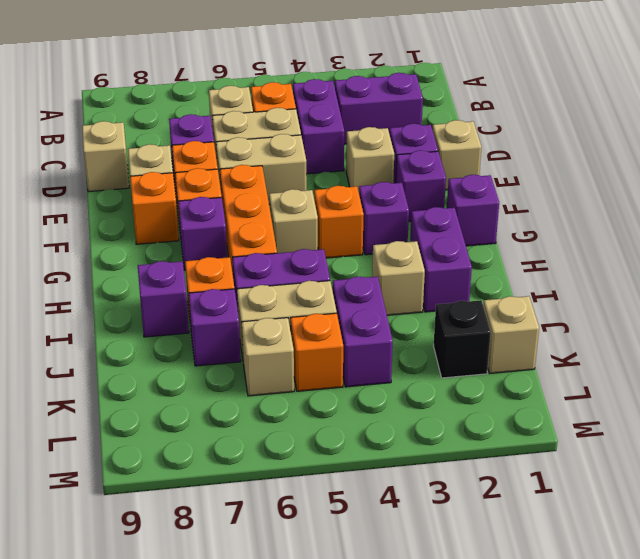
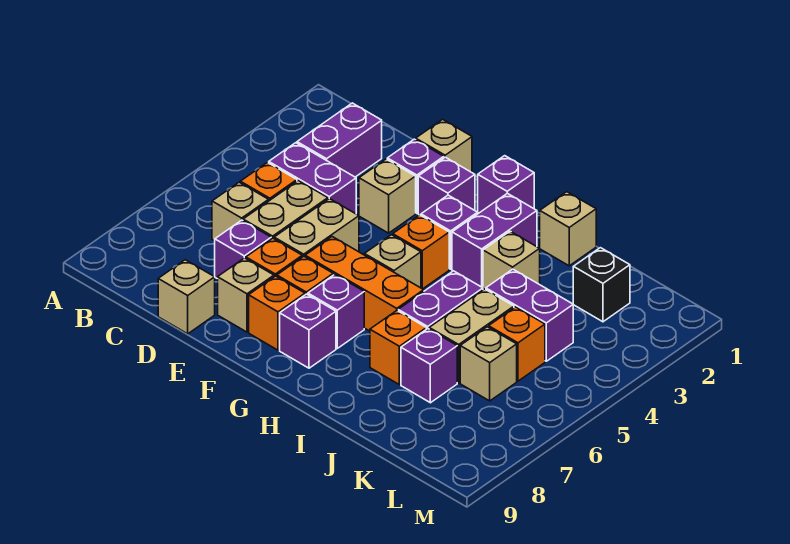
purple brick H2:I2 level 1 -> purple brick H2:H3 level 1
purple brick I8 level 1 -> purple brick G8 level 1
tan brick K1 level 1 -> tan brick I1 level 1

